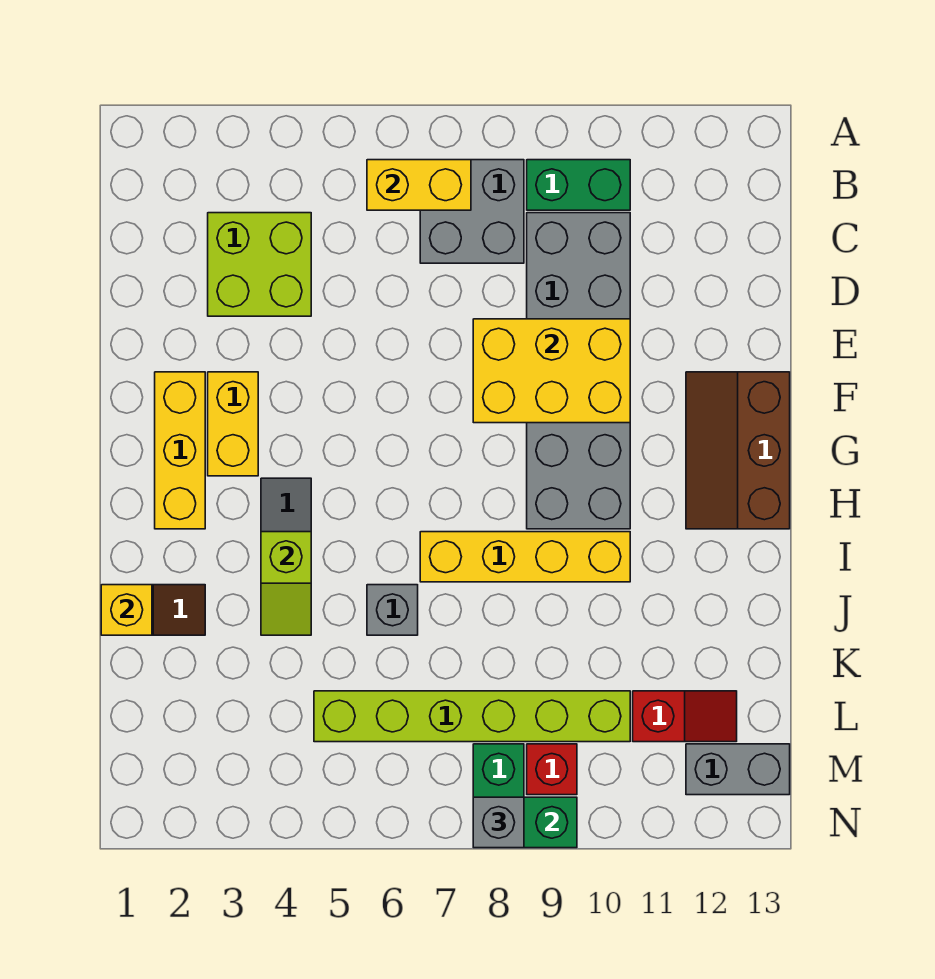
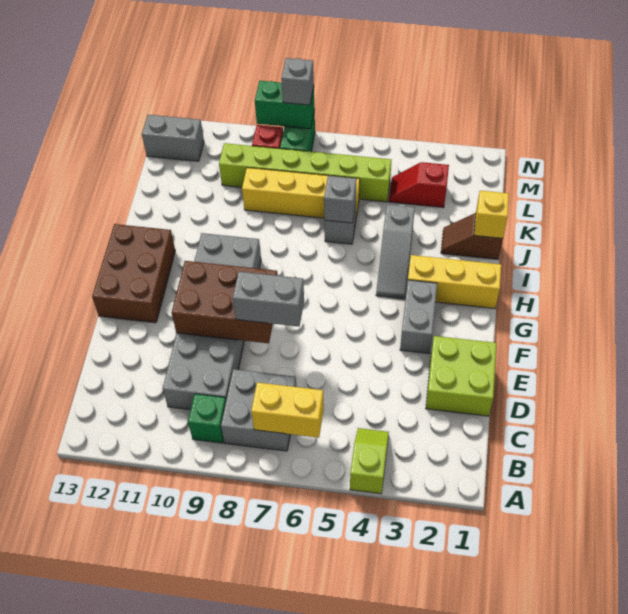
green brick B9:B10 level 1 -> green brick B9 level 1
lime brick C3:D4 level 1 -> lime brick D1:E2 level 1
none -> grey brick E7:E8 level 3
yellow brick E8:F10 level 2 -> brown brick E8:F10 level 2
yellow brick F2:H2 level 1 -> yellow brick H1:H3 level 1
yellow brick F3:G3 level 1 -> grey brick F3:G3 level 1
brown slope F12:H13 level 1 top 13 -> brown brick F12:H13 level 1
lime slope I4:J4 level 2 top I -> lime slope A4:B4 level 1 top A
yellow brick I7:I10 level 1 -> yellow brick K6:K9 level 1
none -> grey brick J6 level 2
red slope L11:L12 level 1 top 11 -> red slope L3:L4 level 1 top 3

